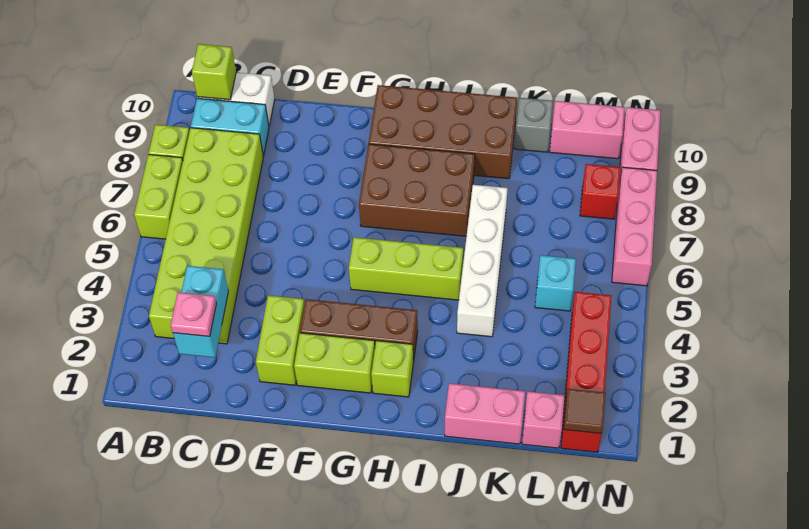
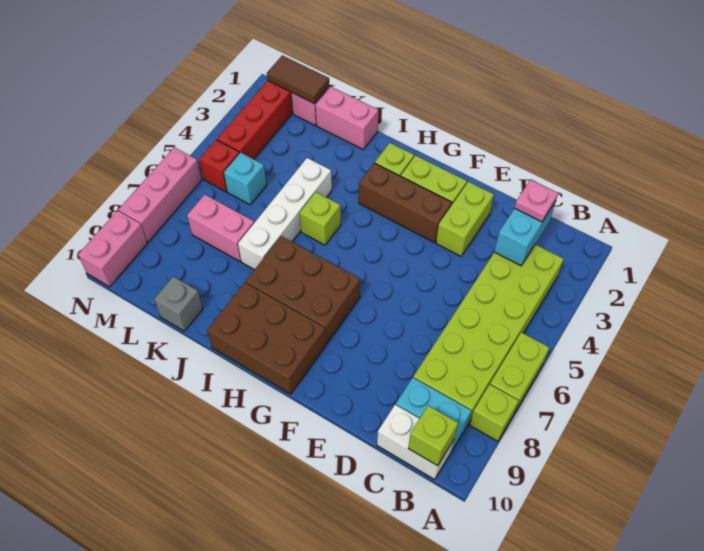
lime brick G5:I5 level 1 -> lime brick I5 level 1
brown brick G9:J10 level 1 -> brown brick G9:I10 level 1
pink brick L10:M10 level 1 -> pink brick K7:L7 level 1
brown tile M1 level 2 -> brown tile L1:M1 level 2
red brick M8 level 1 -> red brick M5 level 1

